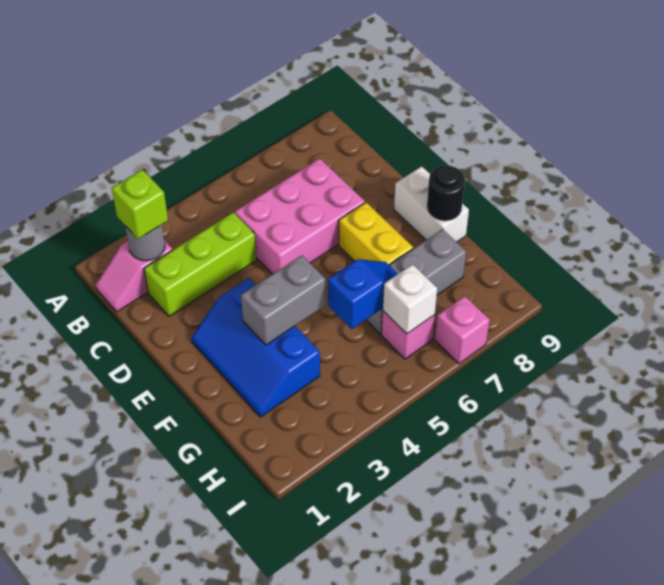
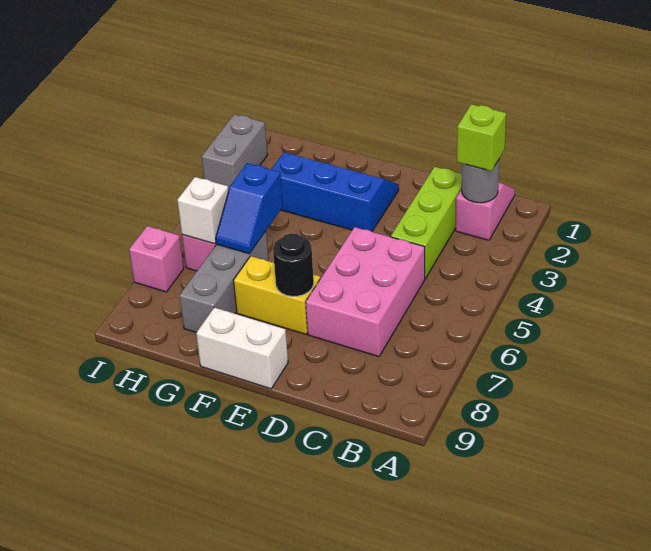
grey brick F3:F4 level 2 -> grey brick I2:I3 level 1
black round brick F9 level 2 -> black round brick E7 level 2

